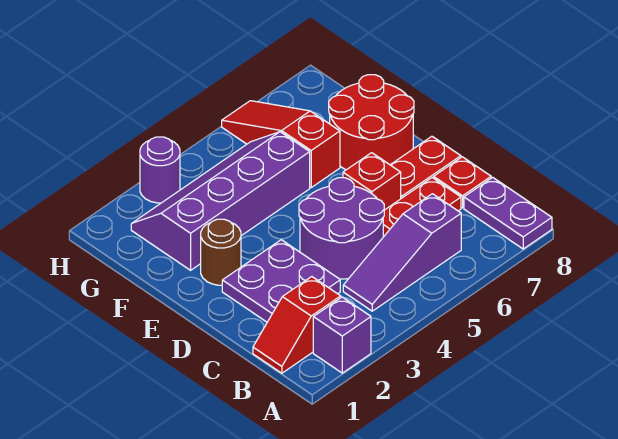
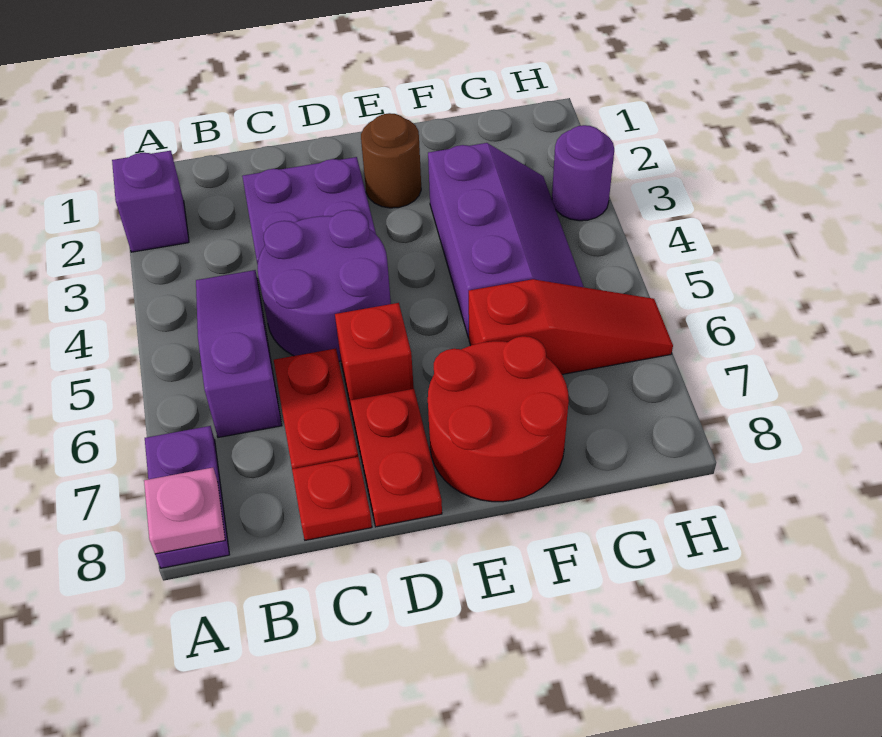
purple plate A8:B8 level 1 -> purple plate A7:A8 level 1
none -> pink plate A8 level 2
red slope B1:B2 level 1 top 2 -> none
purple slope F2:G5 level 1 top F -> purple slope F3:G5 level 1 top F

